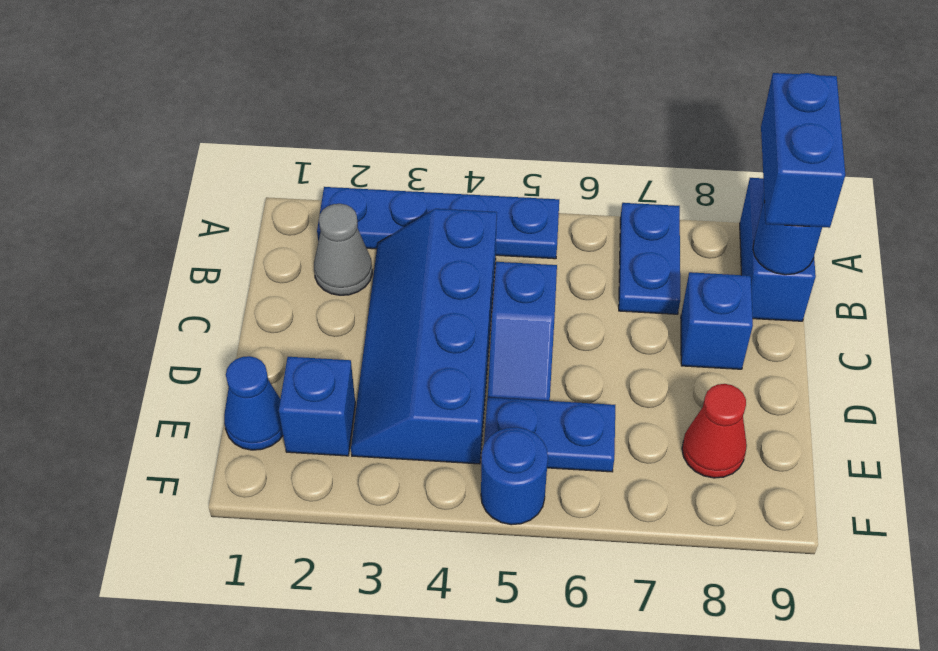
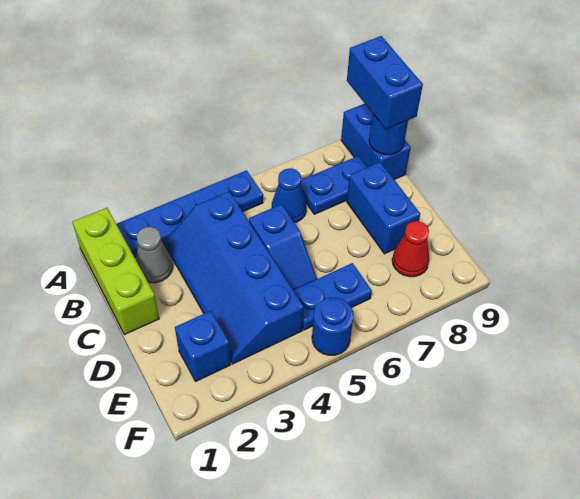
none -> lime brick A1:C1 level 1
blue plate A7:B7 level 1 -> blue plate B7:B8 level 1
blue brick C8 level 1 -> blue brick C8:D8 level 1
blue cone E1 level 1 -> blue cone B6 level 1

